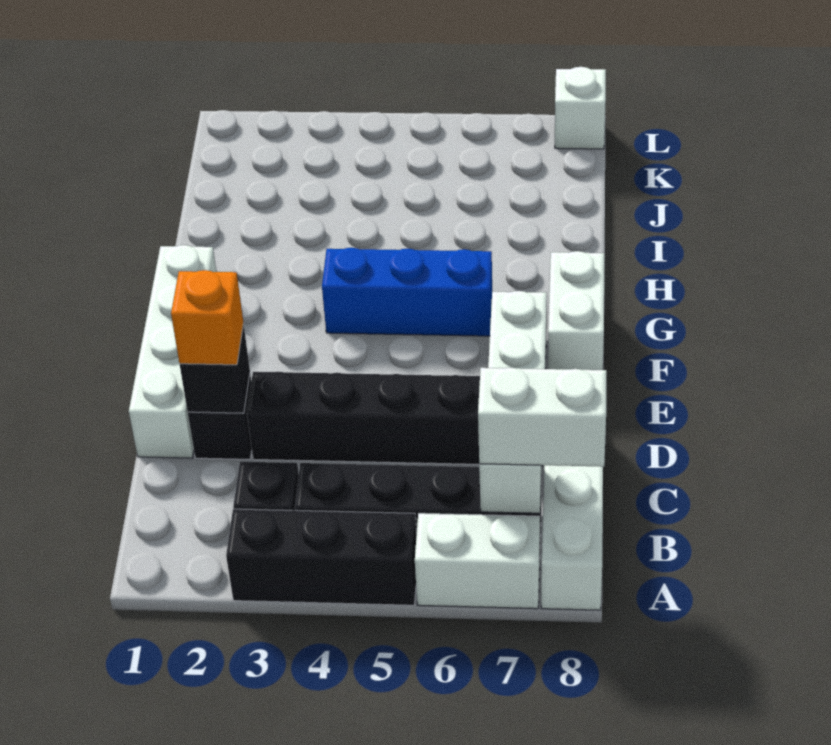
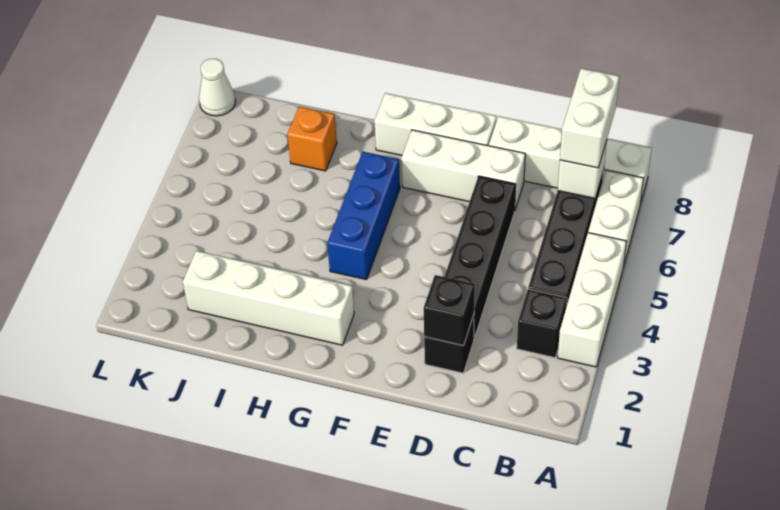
black brick A3:A5 level 1 -> white brick A3:A5 level 1
white brick D1:G1 level 1 -> white brick G2:J2 level 1
orange brick D2 level 3 -> orange brick I7 level 1
white brick F8:G8 level 1 -> white brick E8:G8 level 1
white brick L8 level 1 -> white cone L8 level 1

